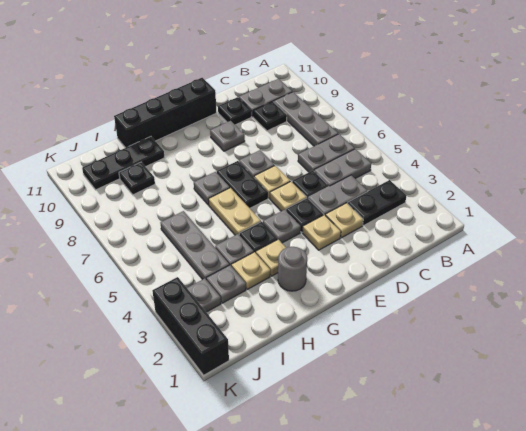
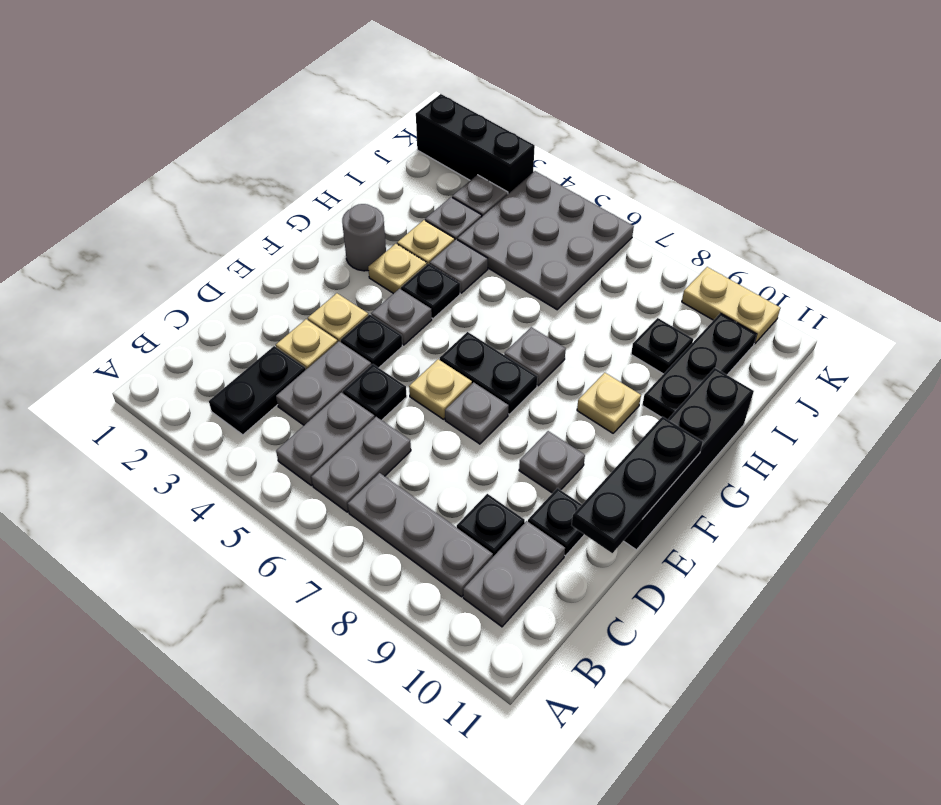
none -> black plate D11:F11 level 2
tan plate E5 level 1 -> tan plate G9 level 1
tan plate G5:G6 level 1 -> tan plate K9:K10 level 1
grey plate I4:I6 level 1 -> grey plate I4:K6 level 1

